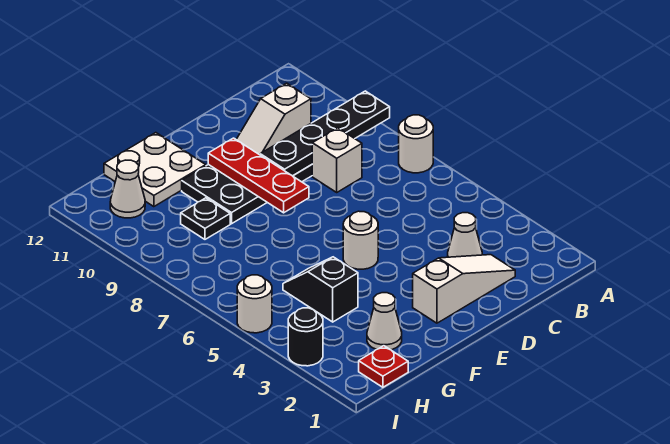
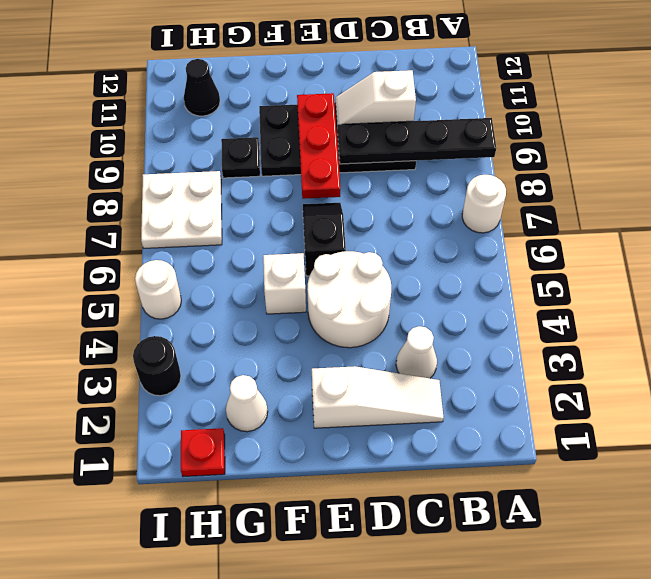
white brick C8 level 1 -> white brick F5 level 1
white round brick E5 level 1 -> white round brick D4:E5 level 1
white plate F11:G12 level 1 -> white plate H7:I8 level 1
black slope G4:G5 level 1 top 4 -> black slope E6:E7 level 1 top 6
white cone H11 level 1 -> black cone H11 level 1

